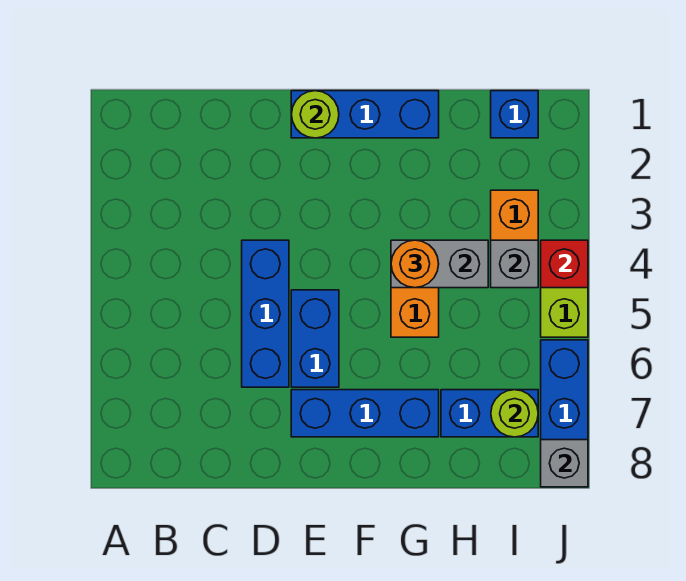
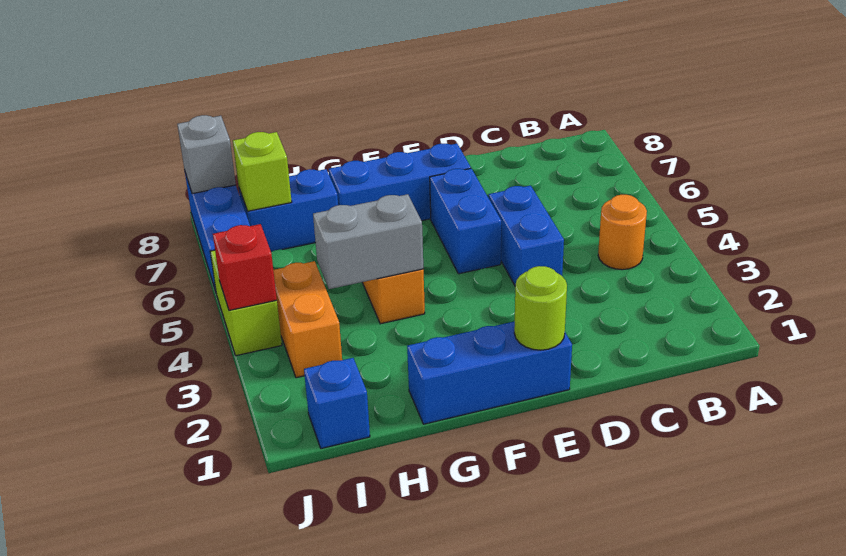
blue brick D4:D6 level 1 -> blue brick D4:D5 level 1
orange round brick G4 level 3 -> orange round brick B4 level 1
grey brick I4 level 2 -> none
lime round brick I7 level 2 -> lime brick I7 level 2

